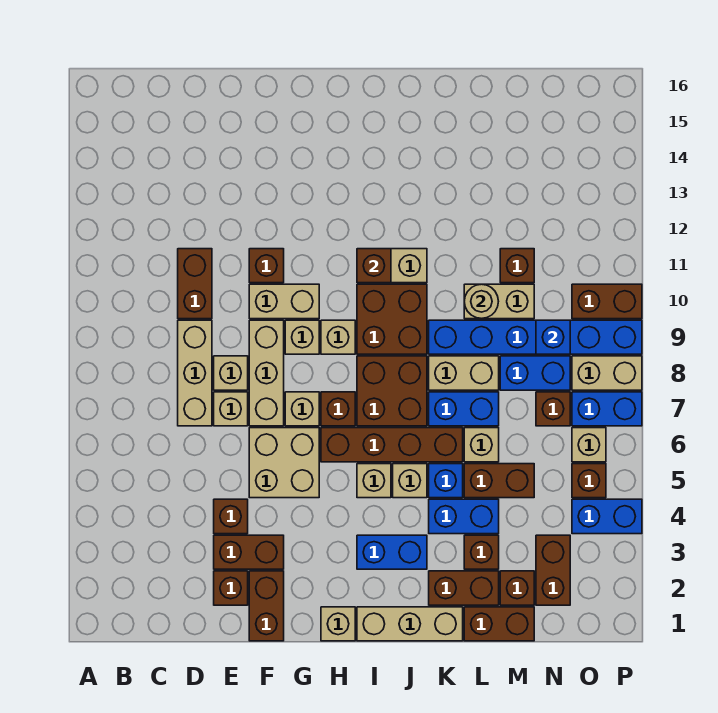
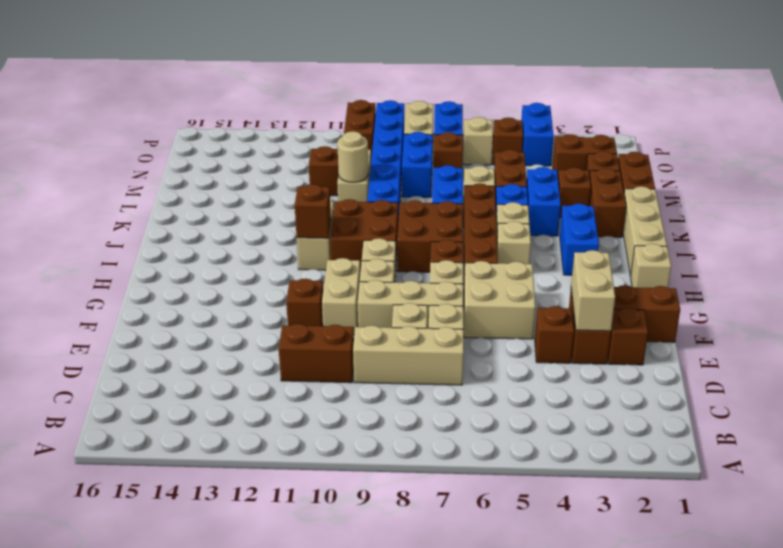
tan brick K8:L8 level 1 -> tan brick E3:F3 level 2
blue brick N9 level 2 -> none

